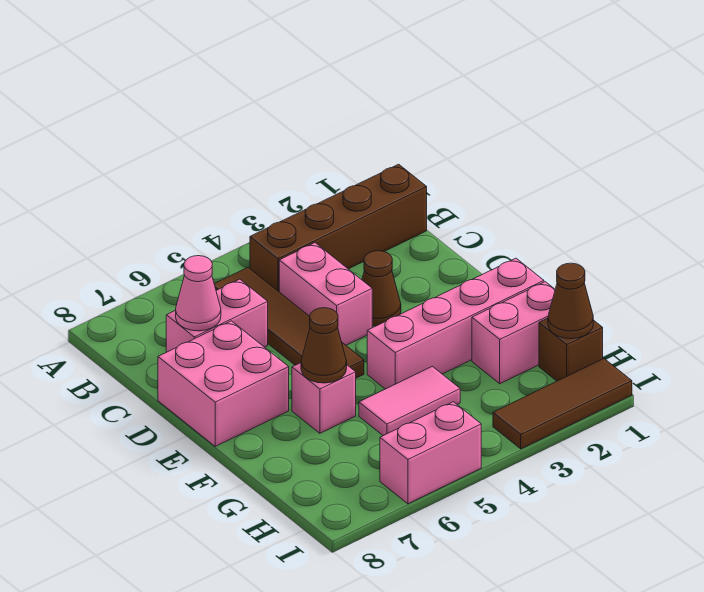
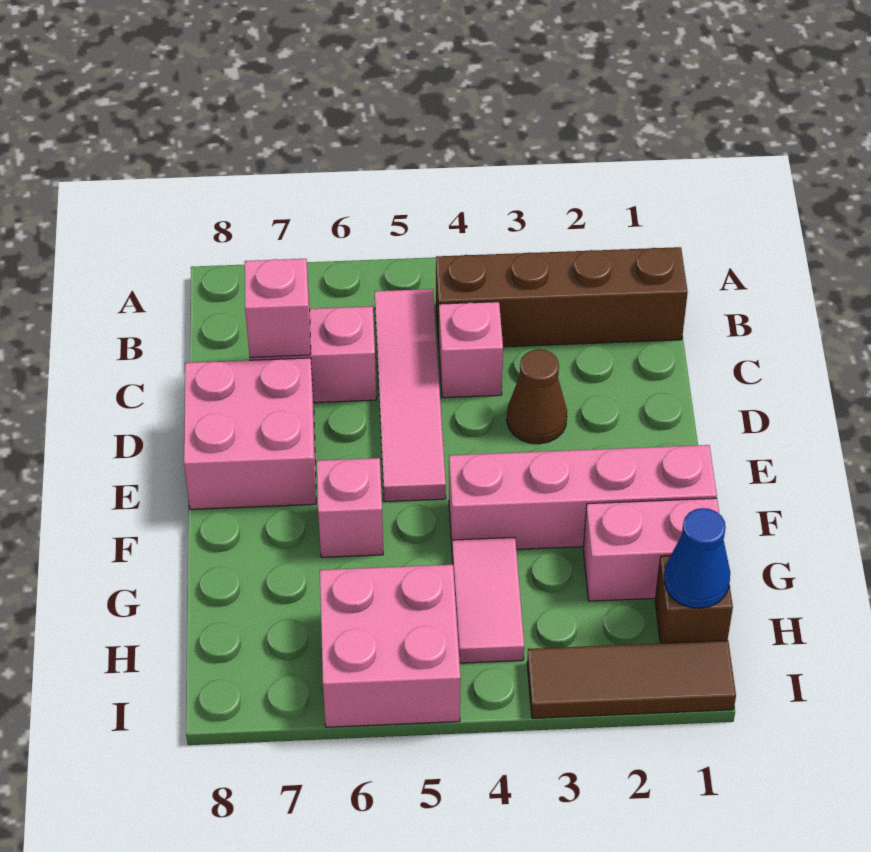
brown tile B5:E5 level 1 -> pink tile B5:E5 level 1
pink brick C4:D4 level 1 -> pink brick C4 level 1
pink cone C7 level 2 -> pink brick C7 level 2
brown cone F6 level 2 -> none
pink tile G4:G5 level 1 -> pink tile G4:H4 level 1
brown cone H1 level 2 -> blue cone H1 level 2
pink brick I5:I6 level 1 -> pink brick H5:I6 level 1

